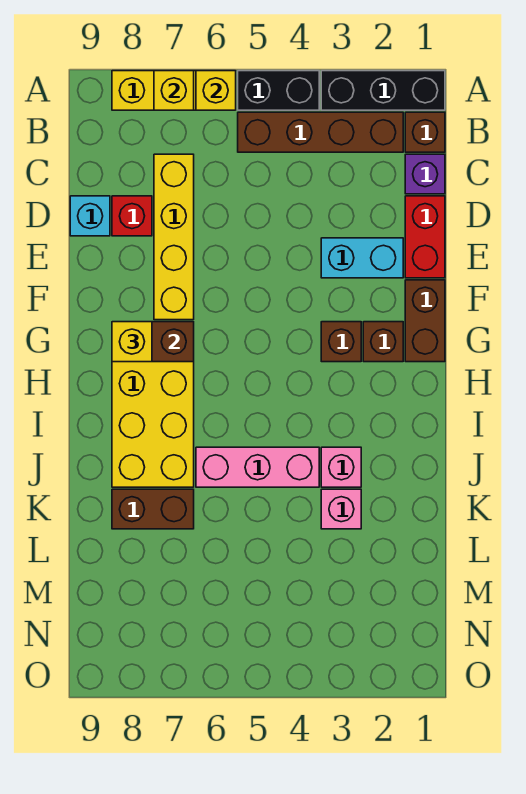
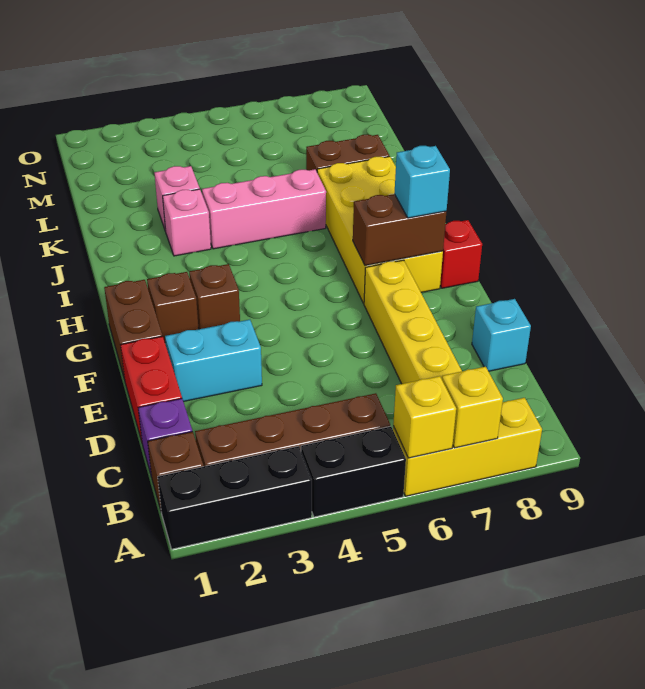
red brick D8 level 1 -> red brick G9 level 1
yellow brick G8 level 3 -> cyan brick G8 level 3

